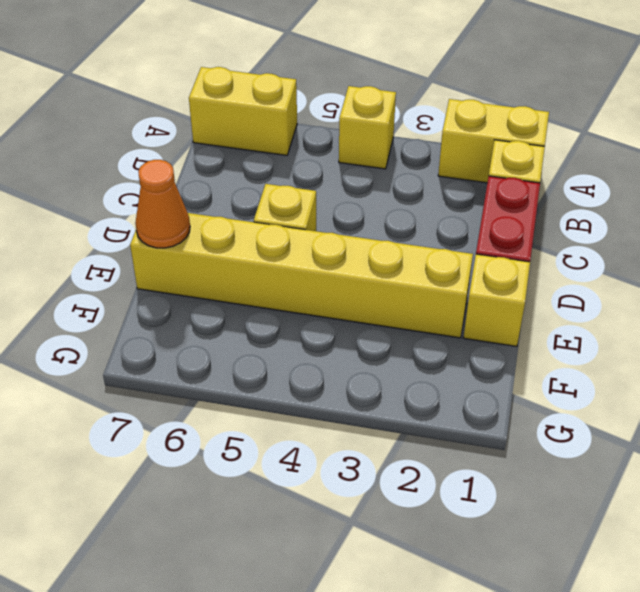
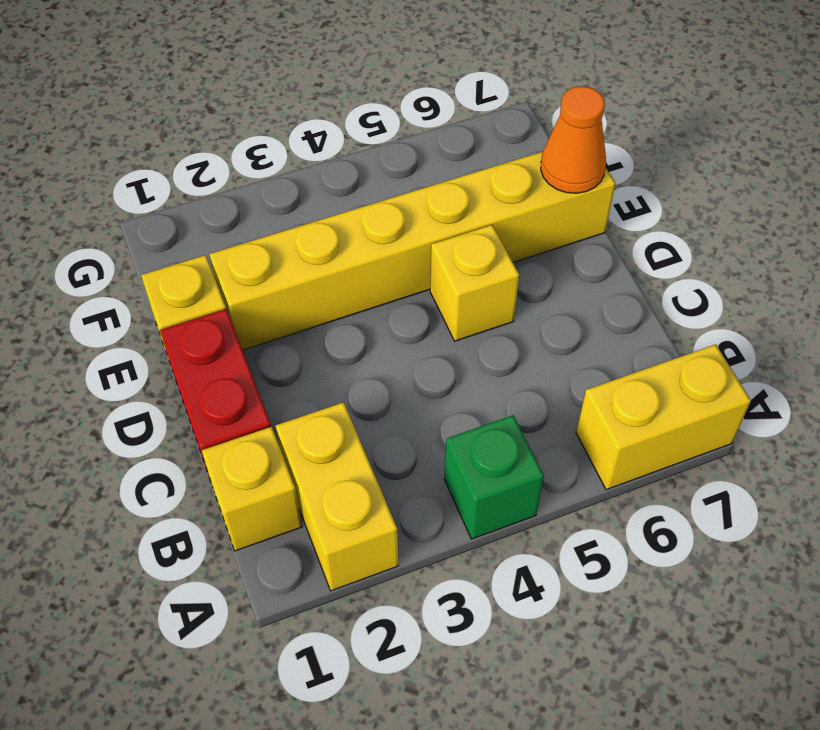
yellow brick A1:A2 level 1 -> yellow brick A2:B2 level 1
yellow brick A4 level 1 -> green brick A4 level 1

